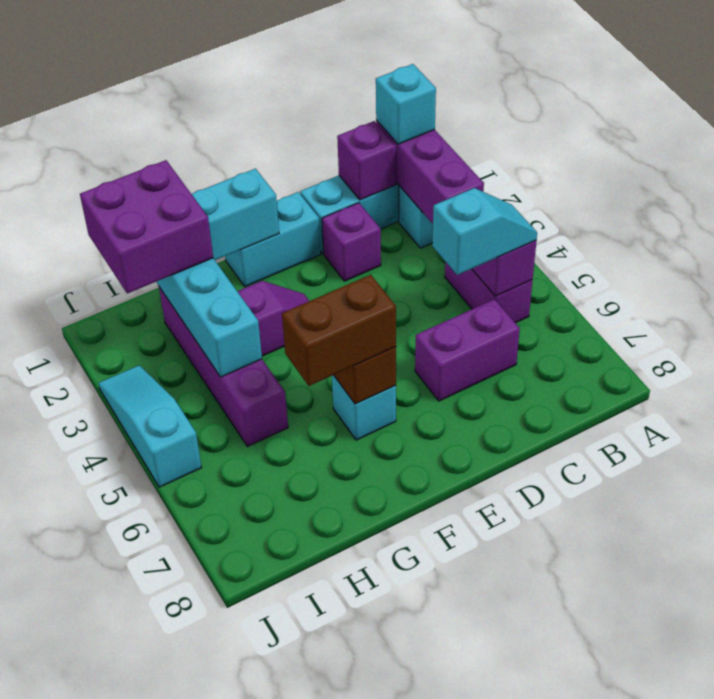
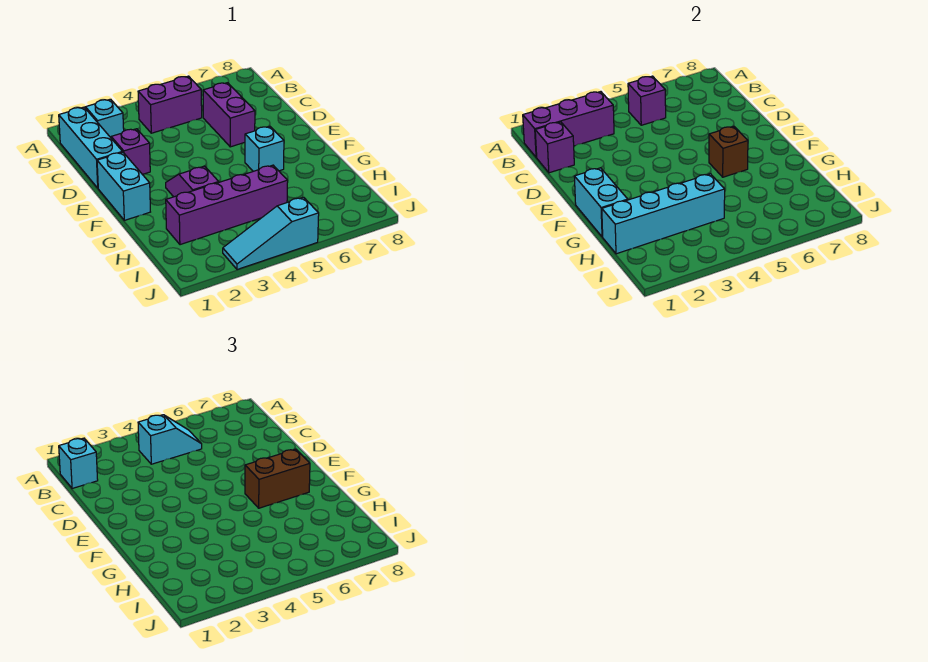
cyan slope B5:C5 level 3 top C -> cyan slope B4:B5 level 3 top 4
brown brick F6:G6 level 3 -> brown brick F6:F7 level 3
purple brick H1:I2 level 3 -> none

